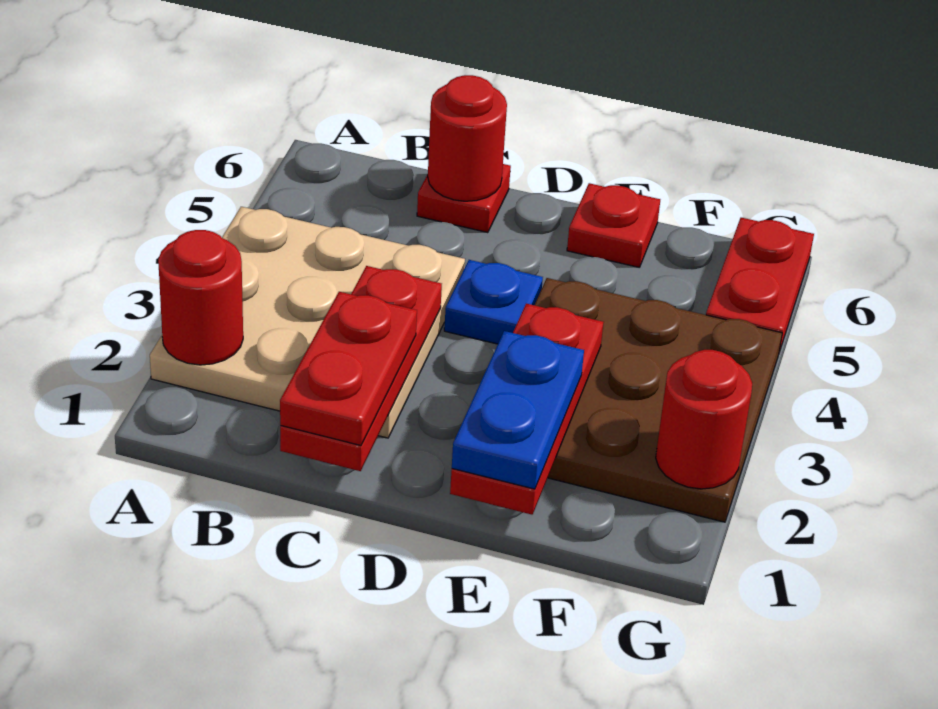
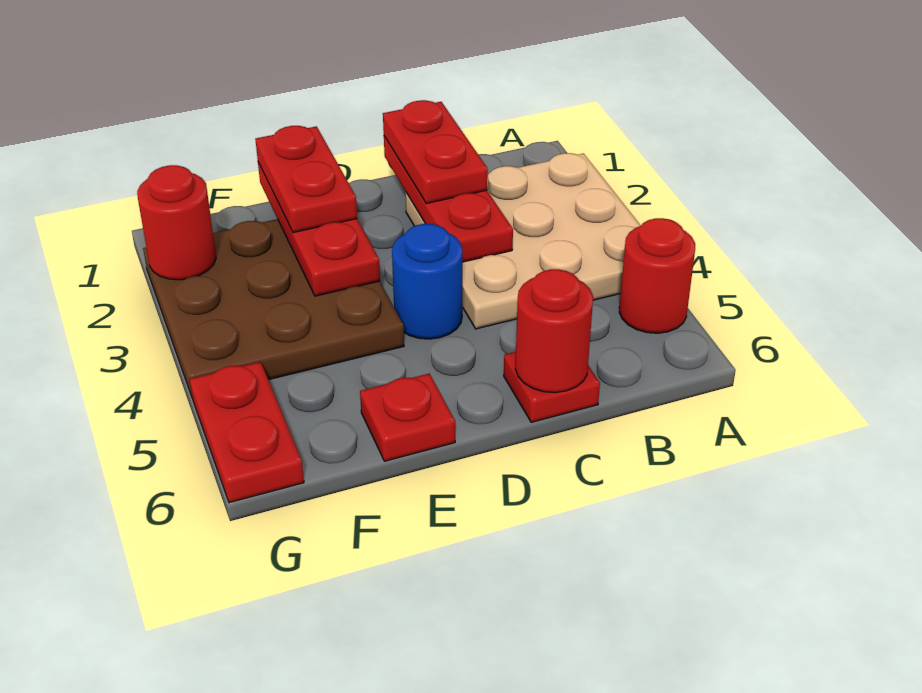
red round brick A2 level 2 -> red round brick A5 level 1
blue plate D4 level 1 -> blue round brick D4 level 1
blue plate E1:E2 level 3 -> red plate E1:E2 level 3

